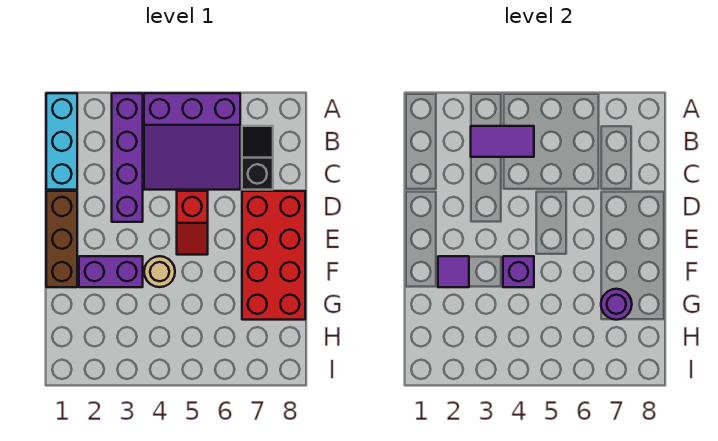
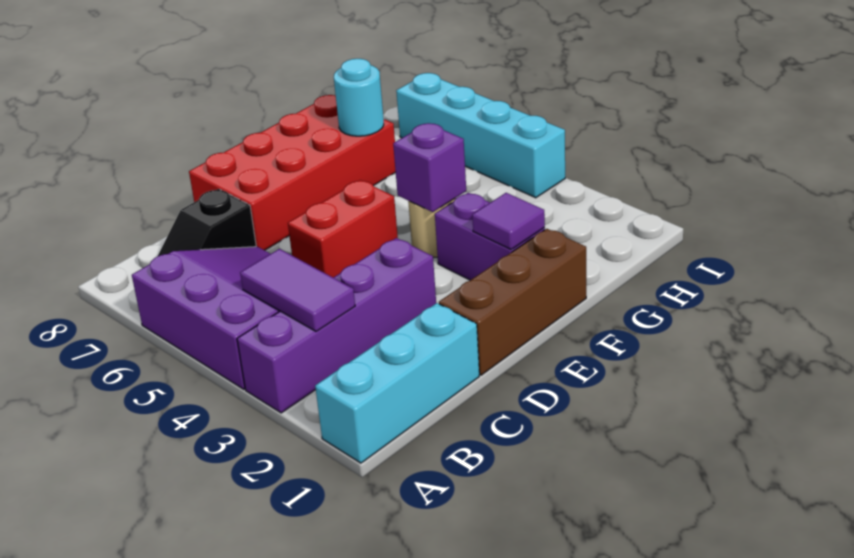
red slope D5:E5 level 1 top D -> red brick D5:E5 level 1
purple round brick G7 level 2 -> cyan round brick G7 level 2
none -> cyan brick I4:I7 level 1

